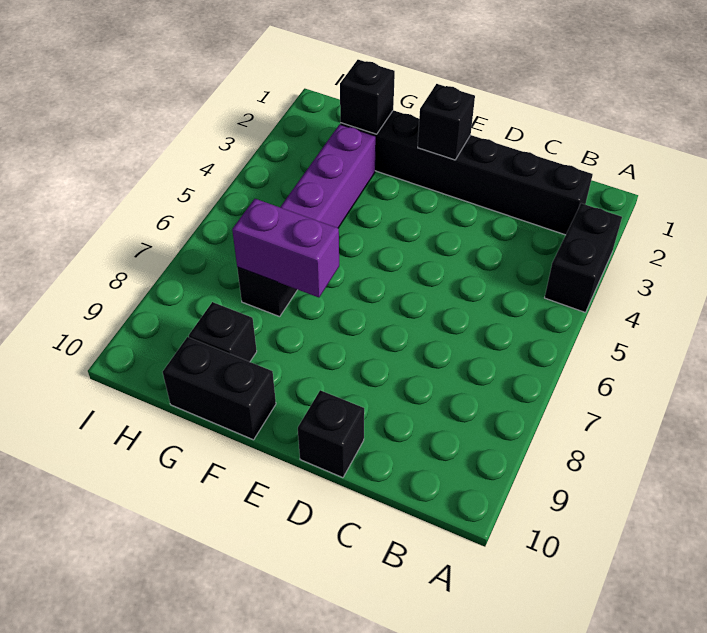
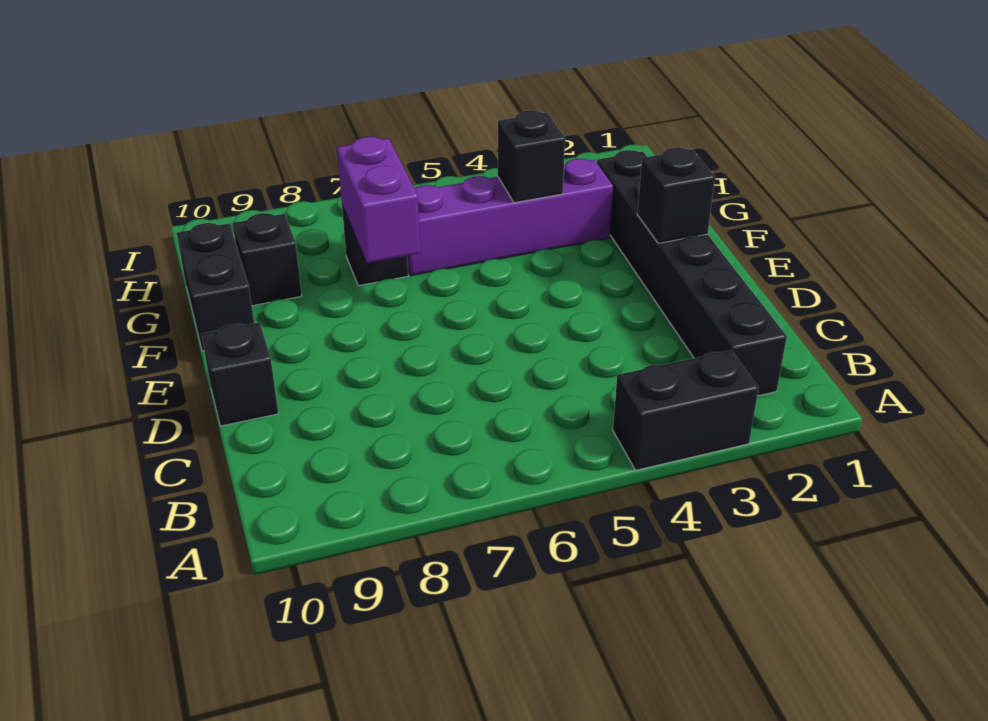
black brick G2 level 2 -> black brick G4 level 2

